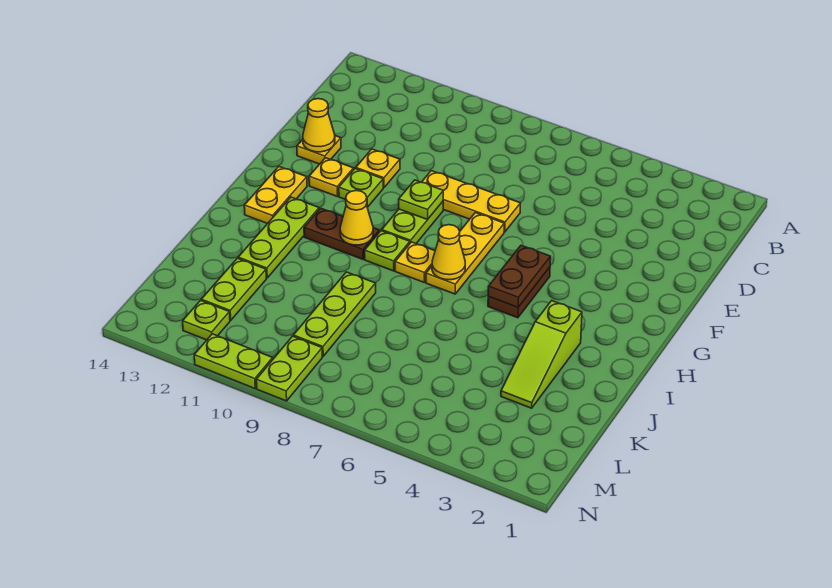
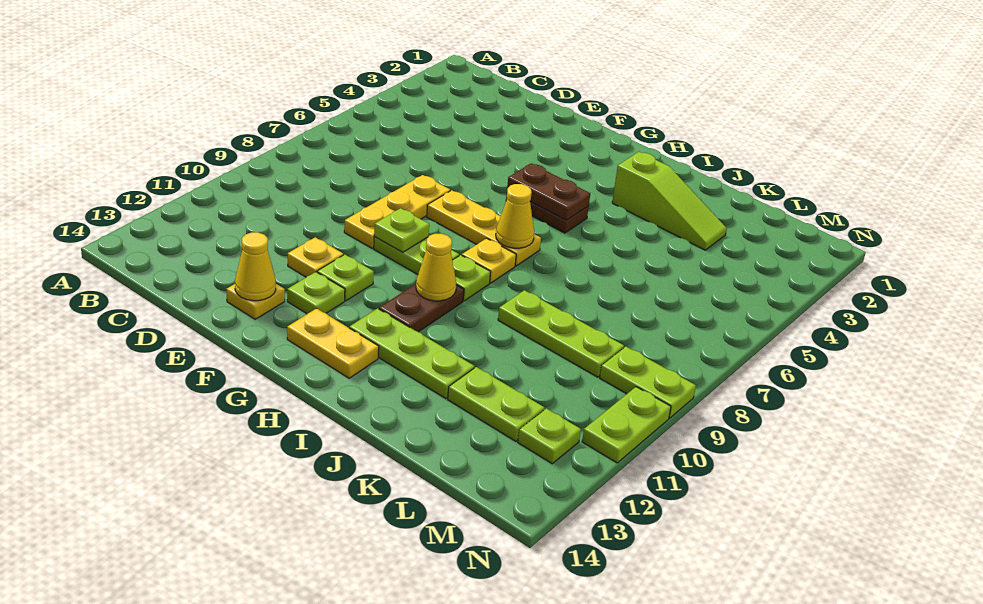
yellow plate F12 level 1 -> lime plate F12 level 1

